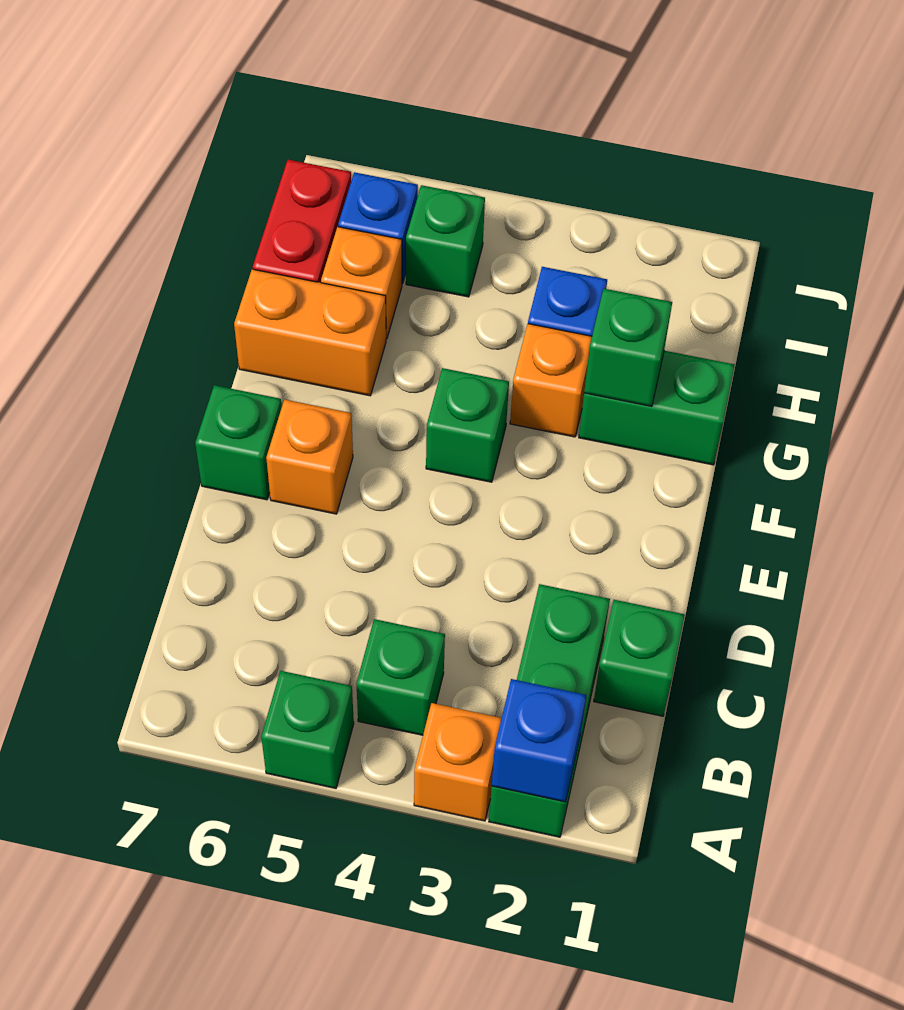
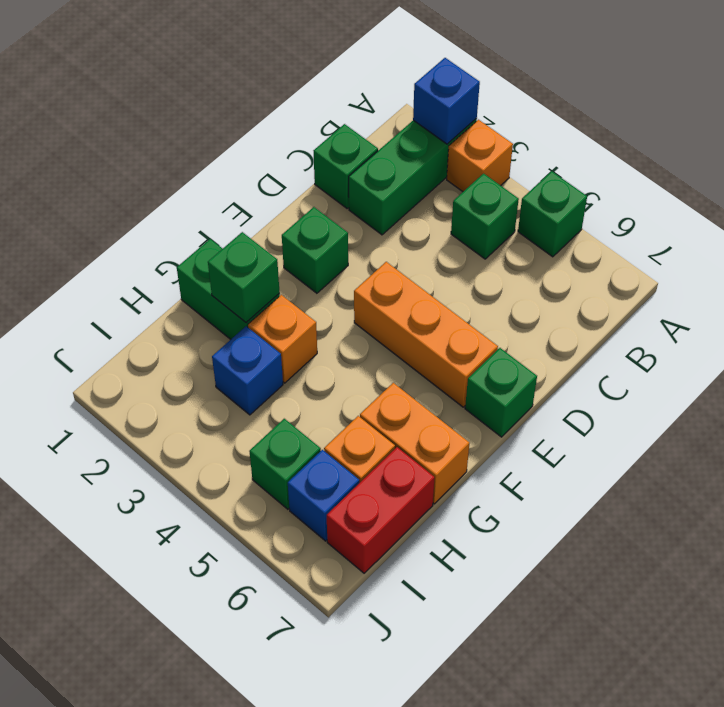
orange brick E6 level 1 -> orange brick E4:E6 level 1
green brick F4 level 1 -> green brick E2 level 1

